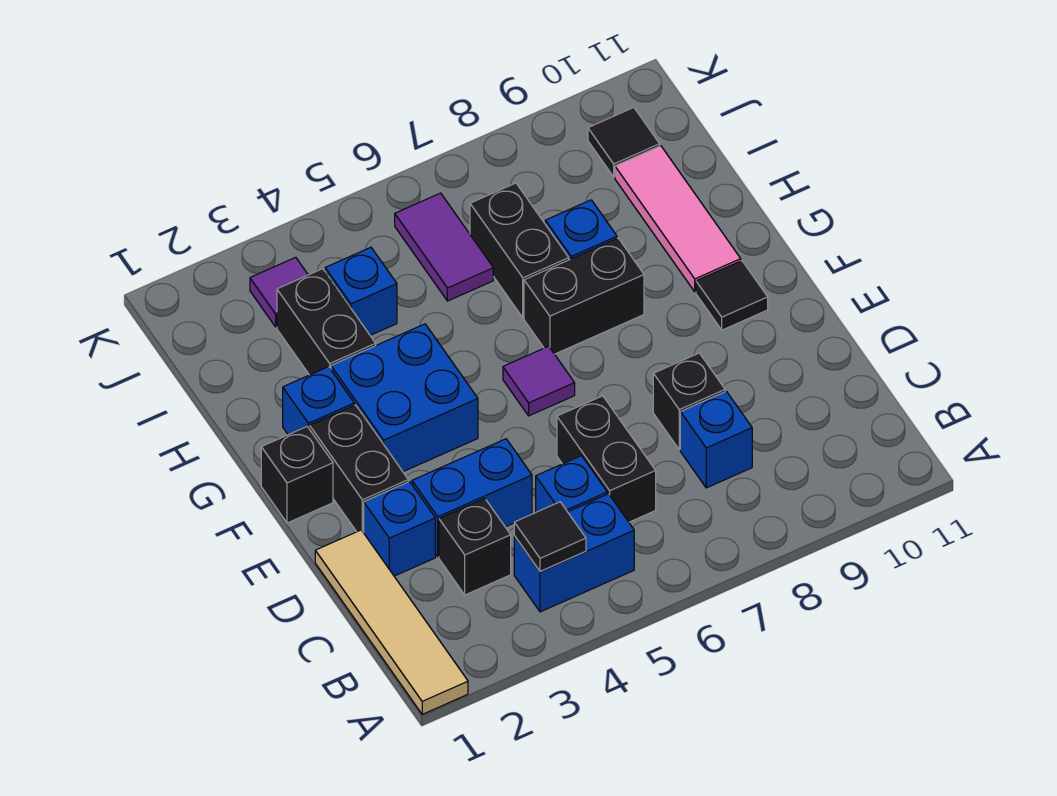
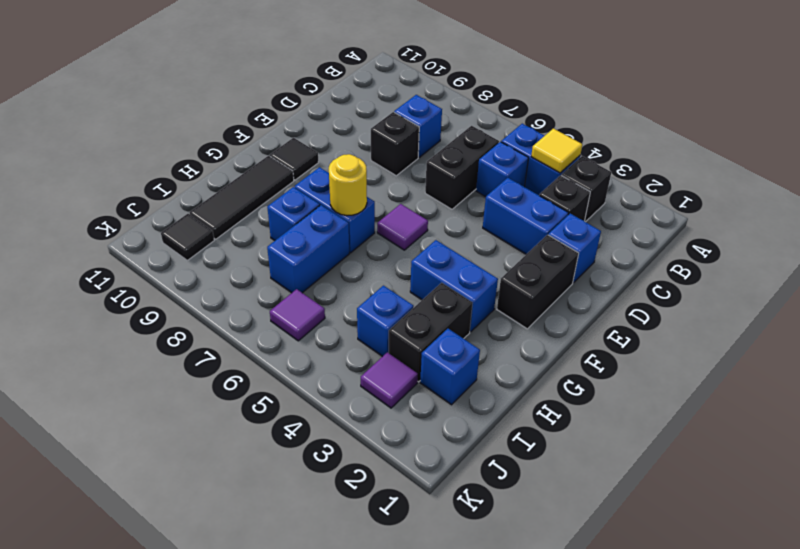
tan tile A1:D1 level 1 -> none
black tile B4 level 2 -> yellow tile B4 level 2
black brick F1 level 1 -> black brick B3 level 1
blue brick F3:G4 level 1 -> blue brick G3:G4 level 1
blue brick G2 level 1 -> blue brick I2 level 1
black brick G7:G8 level 1 -> blue brick G7:G8 level 1
none -> yellow round brick G7 level 2
pink tile G10:I10 level 1 -> black tile G10:I10 level 1
black brick H7:I7 level 1 -> blue brick H7:I7 level 1
purple tile I6:J6 level 1 -> purple tile J6 level 1

